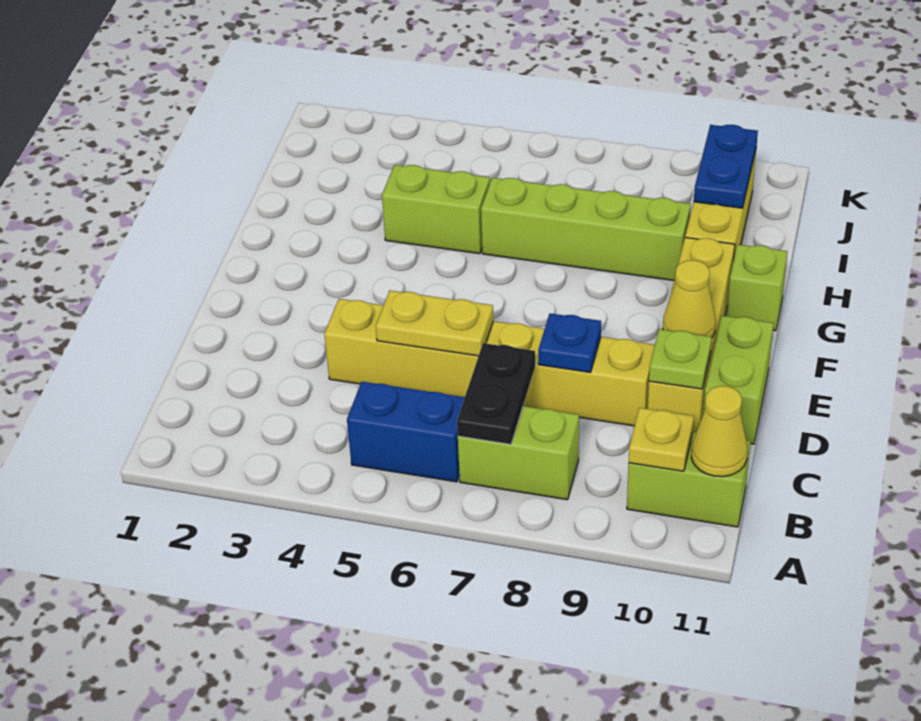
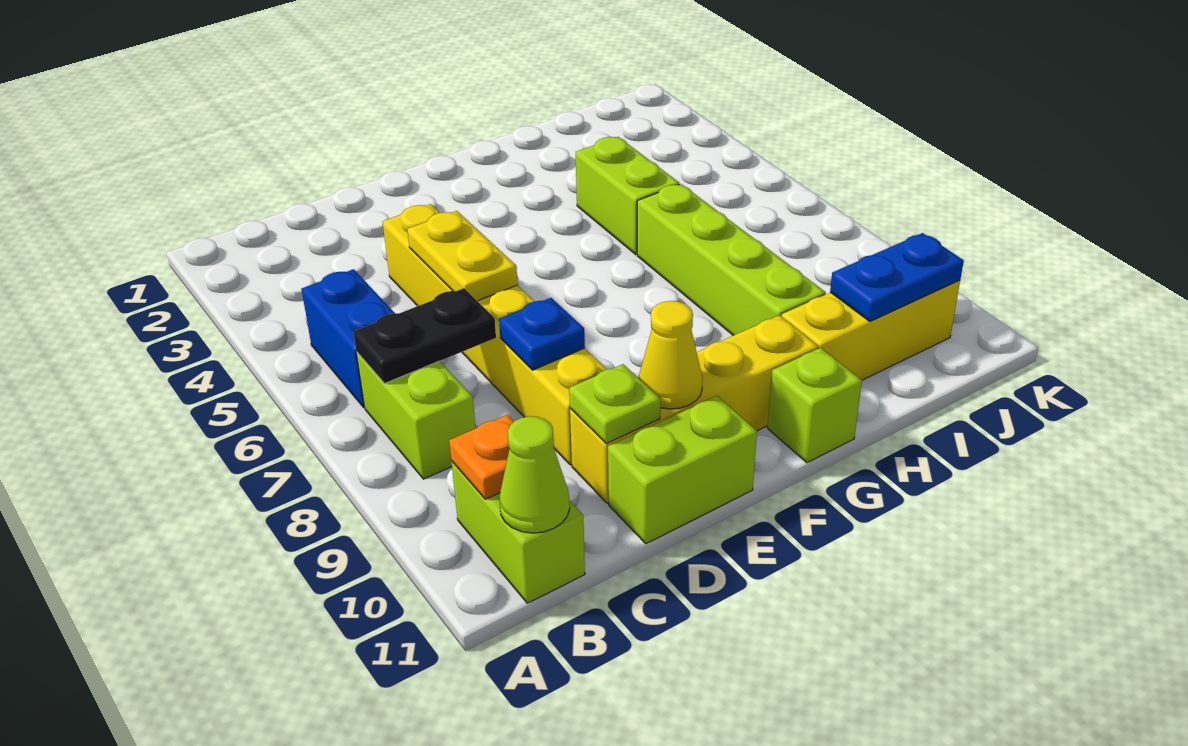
yellow plate B10 level 2 -> orange plate B10 level 2
yellow cone B11 level 2 -> lime cone B11 level 2

